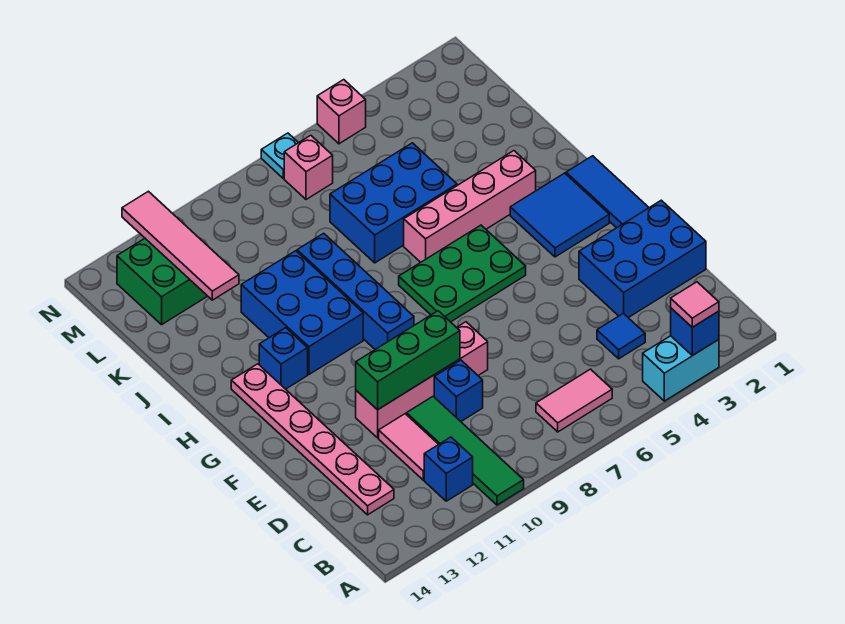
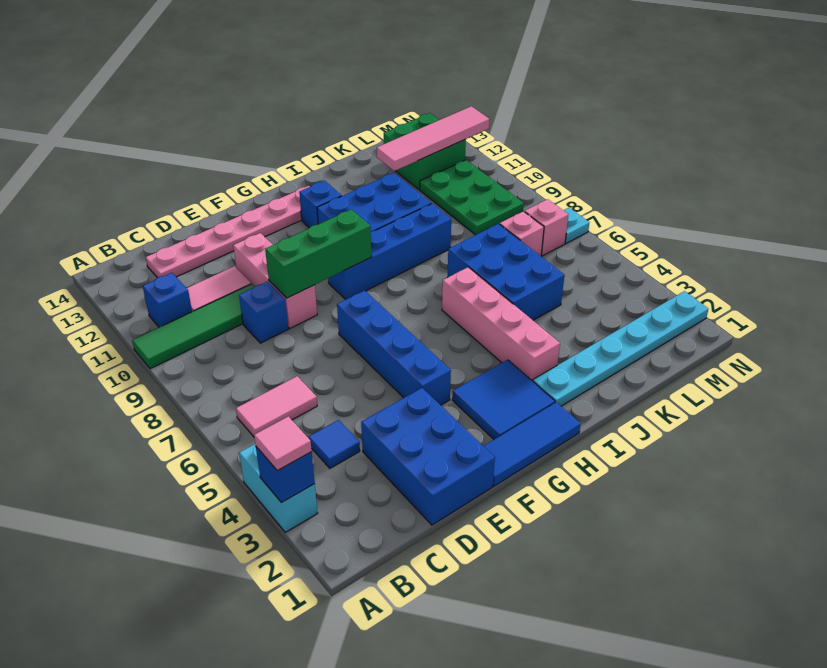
pink tile B6:B7 level 1 -> pink tile B6:C6 level 1
pink brick E8:E11 level 1 -> pink brick E9:E11 level 1
green brick E9:E11 level 2 -> green brick E9:G9 level 2
none -> blue brick F4:F7 level 1
green plate G5:H7 level 1 -> green plate L9:M11 level 1
none -> cyan plate I2:N2 level 1
pink brick N5 level 1 -> pink brick L7 level 1

